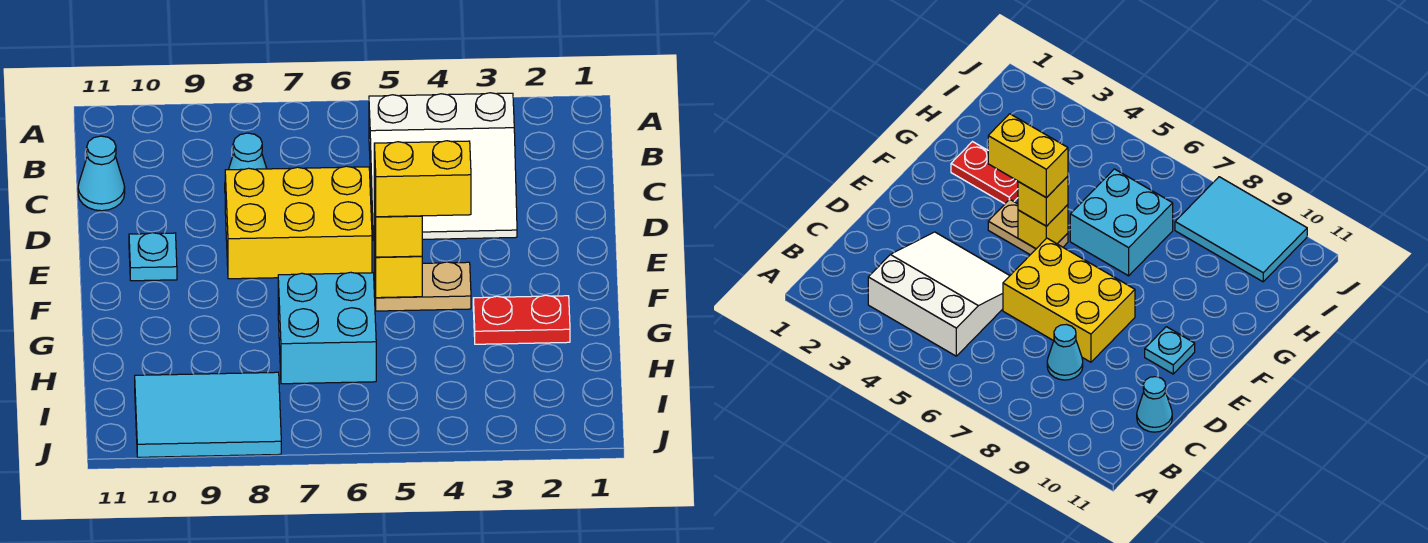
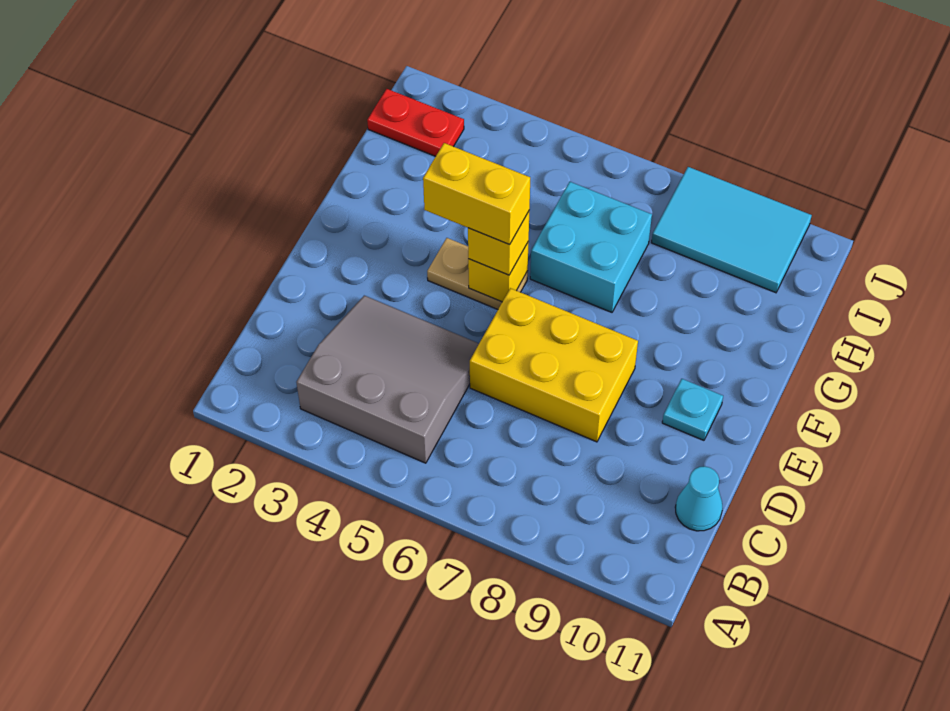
white slope B3:D5 level 1 top B -> grey slope B3:D5 level 1 top B
cyan cone C8 level 1 -> none
red plate G2:G3 level 1 -> red plate I1:I2 level 1

